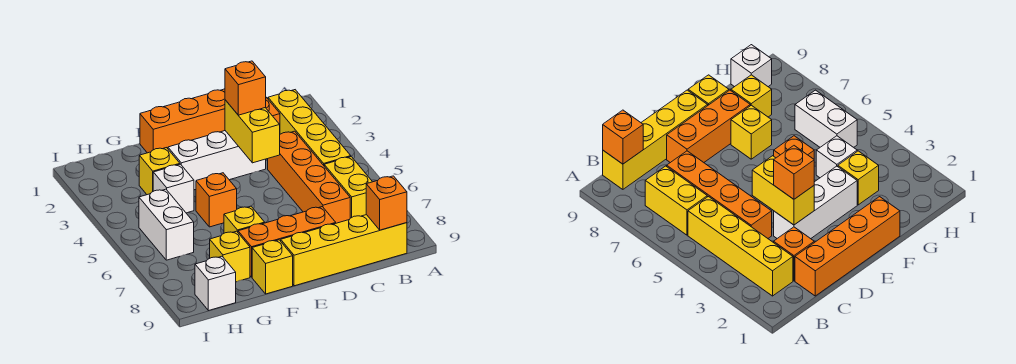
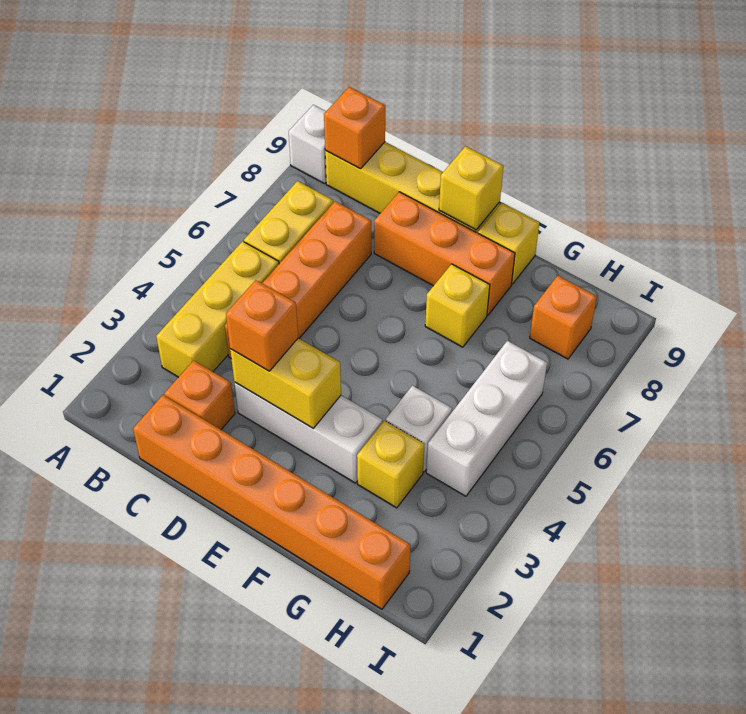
yellow brick B2:B5 level 1 -> yellow brick B3:B5 level 1
orange brick C1:F1 level 1 -> orange brick C1:H1 level 1
yellow brick D3:D4 level 2 -> yellow brick D3:E3 level 2
orange brick F5 level 1 -> orange brick H8 level 1
yellow brick G8 level 1 -> yellow brick E9 level 2
white brick H5:H6 level 1 -> white brick H4:H6 level 1
white brick H9 level 1 -> white brick A9 level 1

